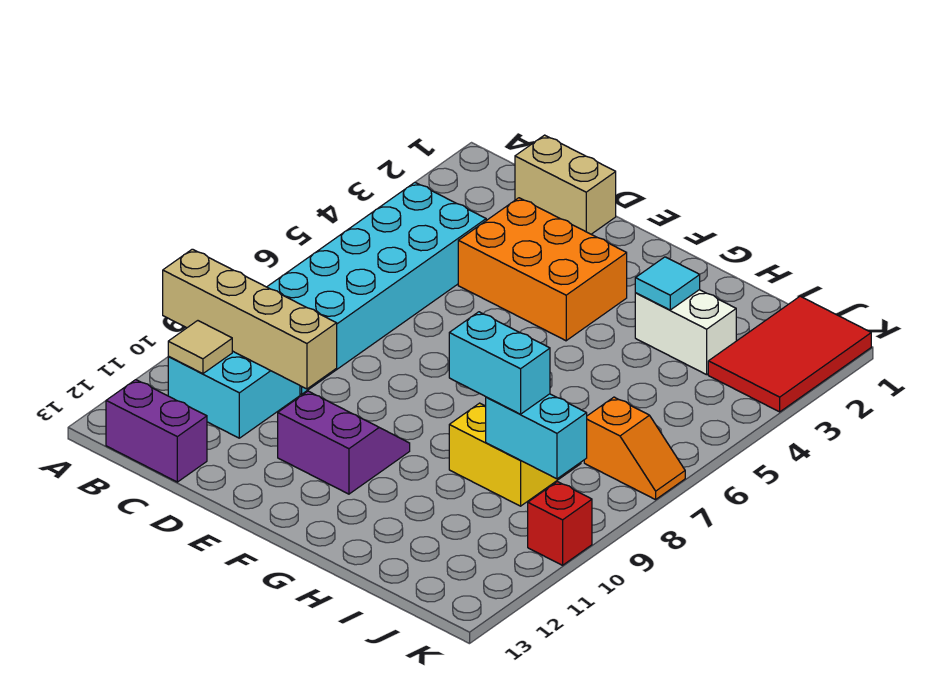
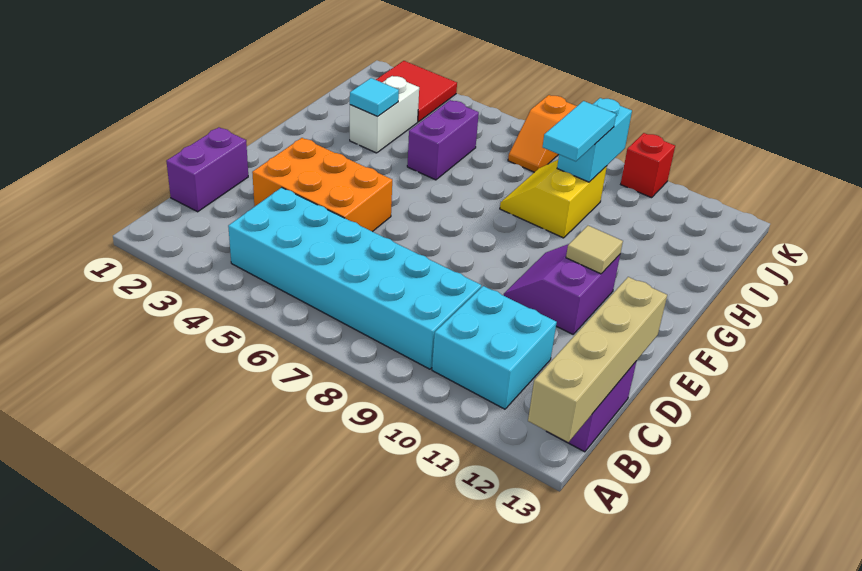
tan brick A10:D10 level 2 -> tan brick A13:D13 level 2
tan tile B11 level 2 -> tan tile F11 level 2
tan brick C1:D1 level 1 -> purple brick C1:D1 level 1
orange brick D3:F4 level 1 -> orange brick D3:E5 level 1
none -> purple brick H5:I5 level 1
cyan brick H9:I9 level 3 -> cyan tile H9:I9 level 3
red tile J1:K3 level 1 -> red tile J2:K3 level 1
orange slope J7:K7 level 1 top J -> orange slope J7:K7 level 1 top K

